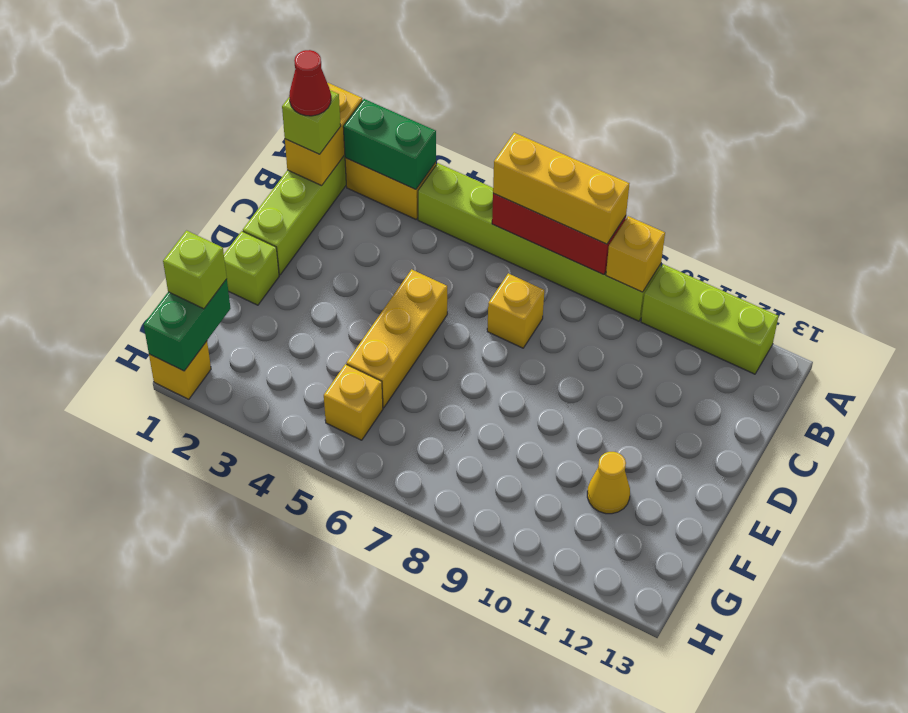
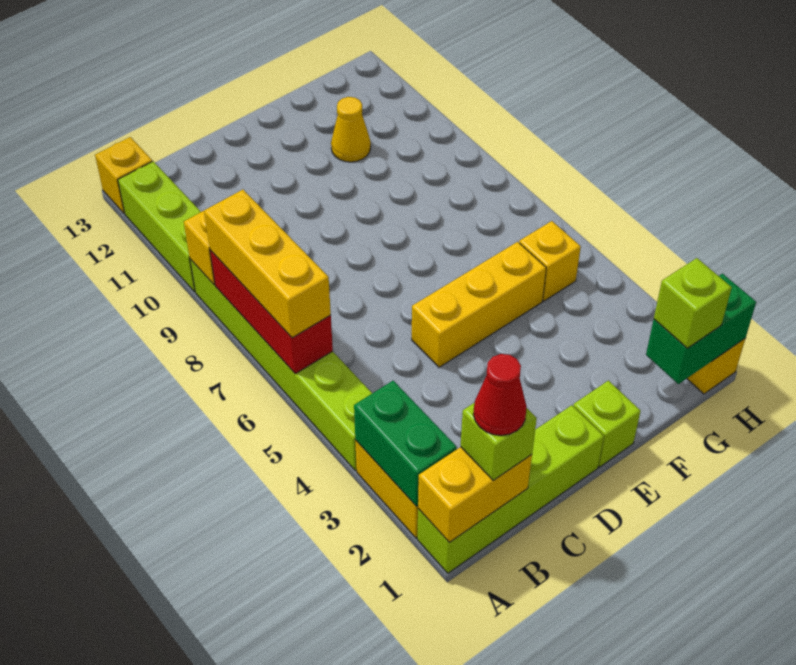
yellow brick C7 level 1 -> yellow brick A13 level 1

